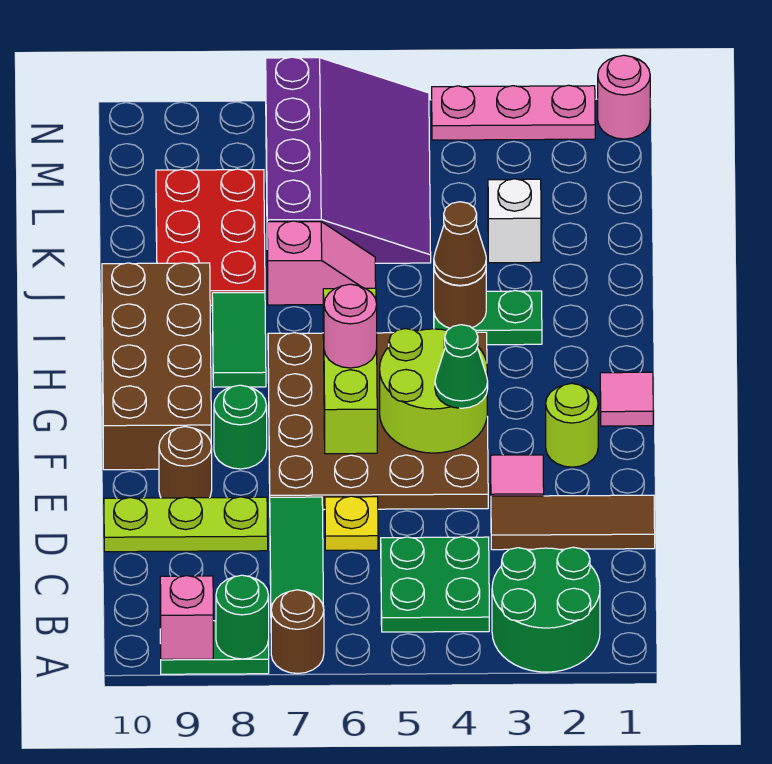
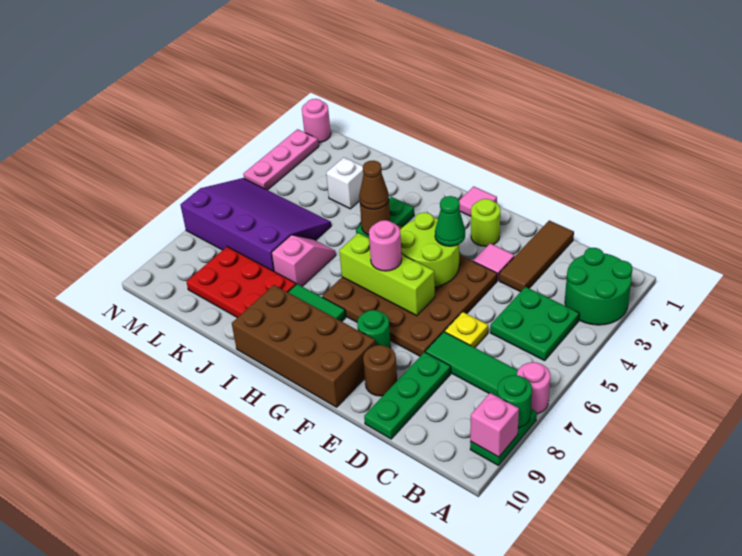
brown round brick A7 level 1 -> pink round brick A7 level 1
lime plate D8:D10 level 1 -> green plate D8:D10 level 1

